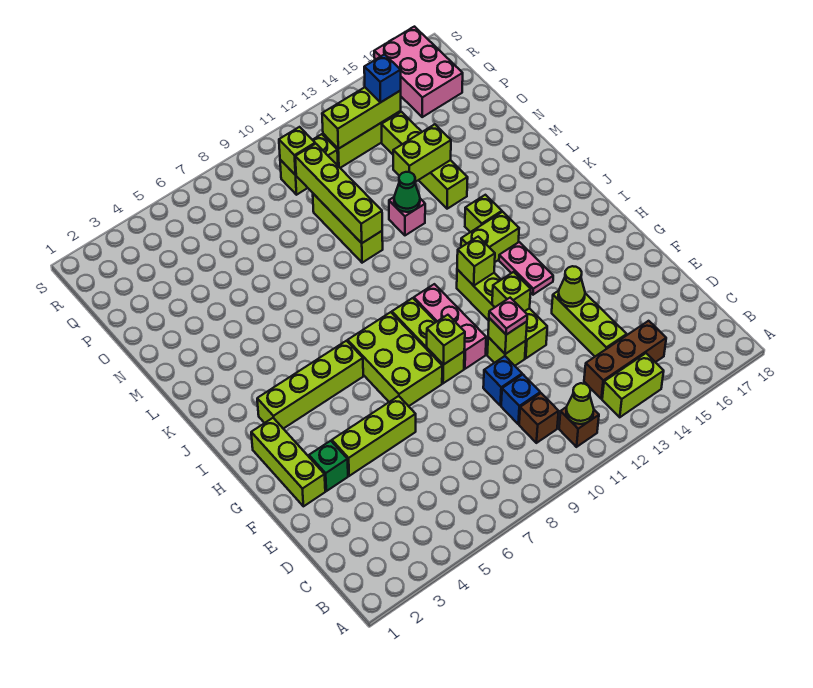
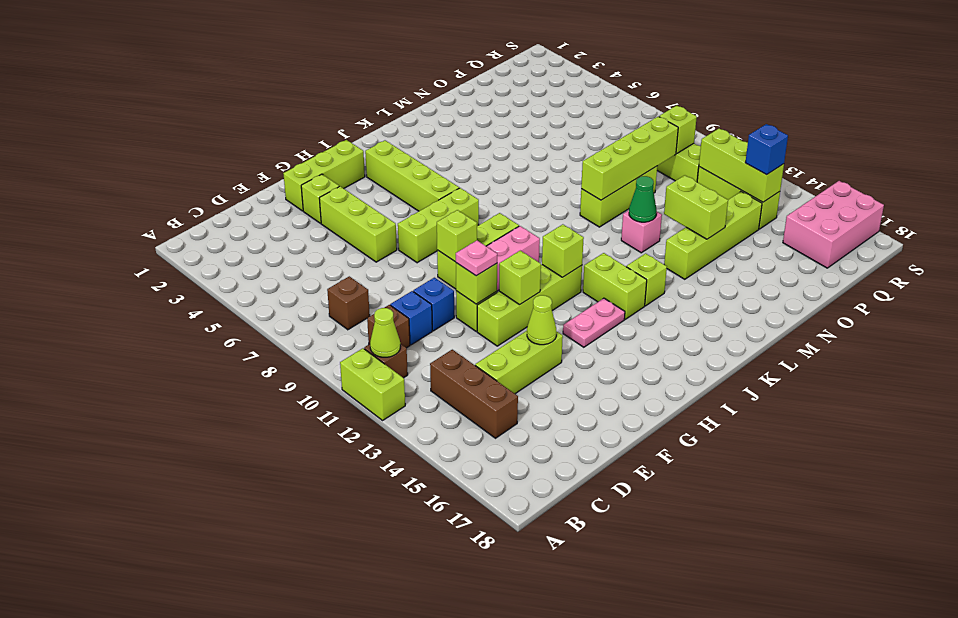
lime brick B13:B14 level 1 -> lime brick A11:A12 level 1
none -> brown brick C8 level 1
green brick F3 level 1 -> lime brick F3 level 1
lime brick G7:I8 level 1 -> lime brick G7:I7 level 1

